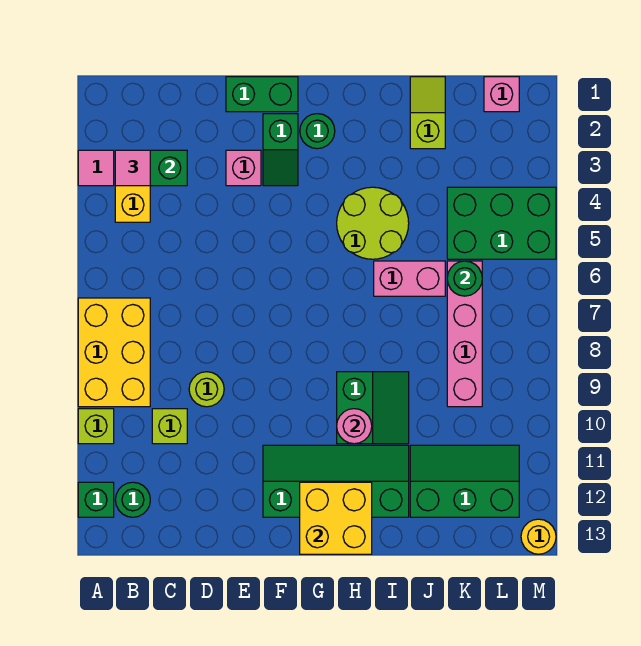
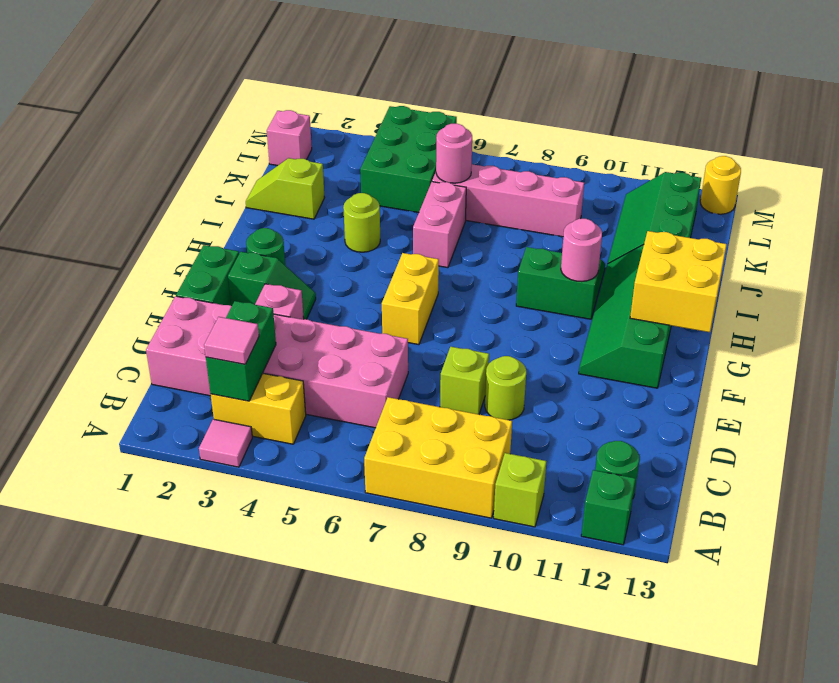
none -> pink brick C1:D6 level 1
lime brick C10 level 1 -> lime brick D8 level 1
none -> yellow brick F6:G6 level 1
lime round brick H4:I5 level 1 -> lime round brick I4 level 1
green round brick K6 level 2 -> pink round brick K6 level 2

